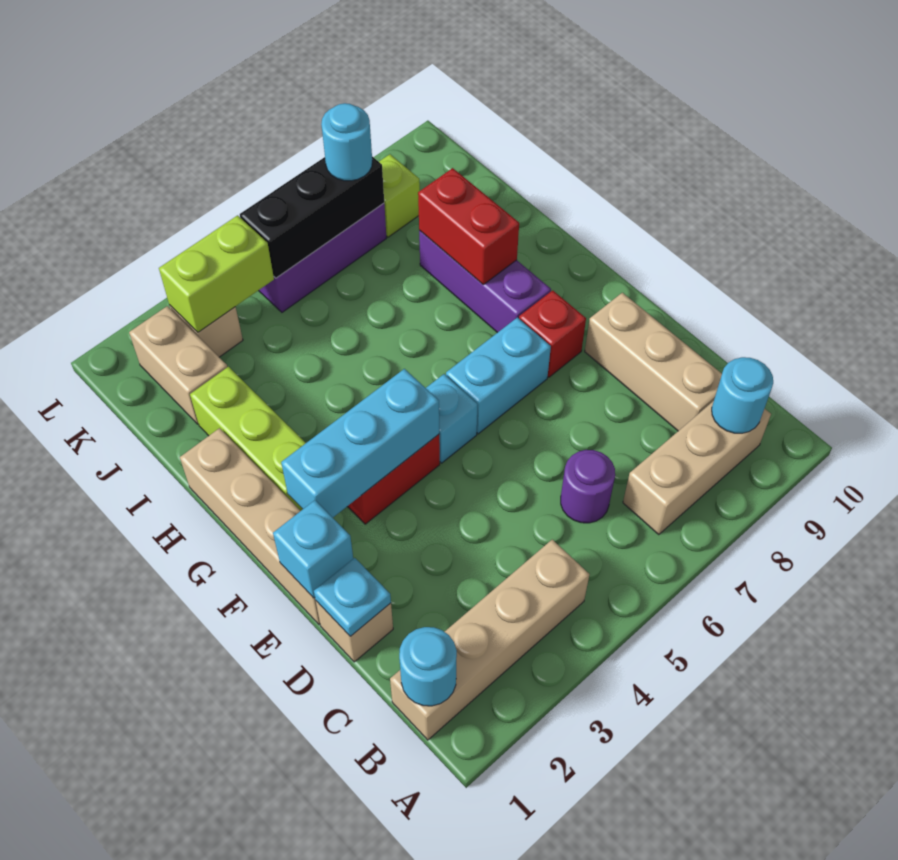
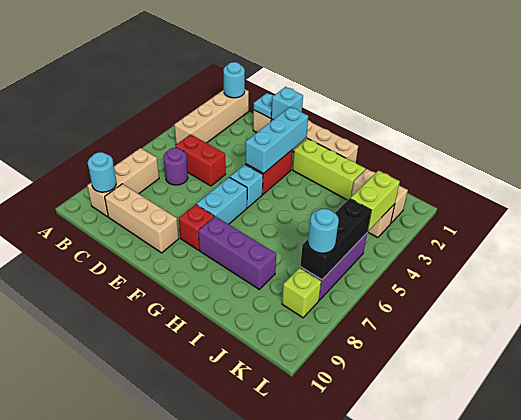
red brick H8:I8 level 2 -> red brick C5:D5 level 1

